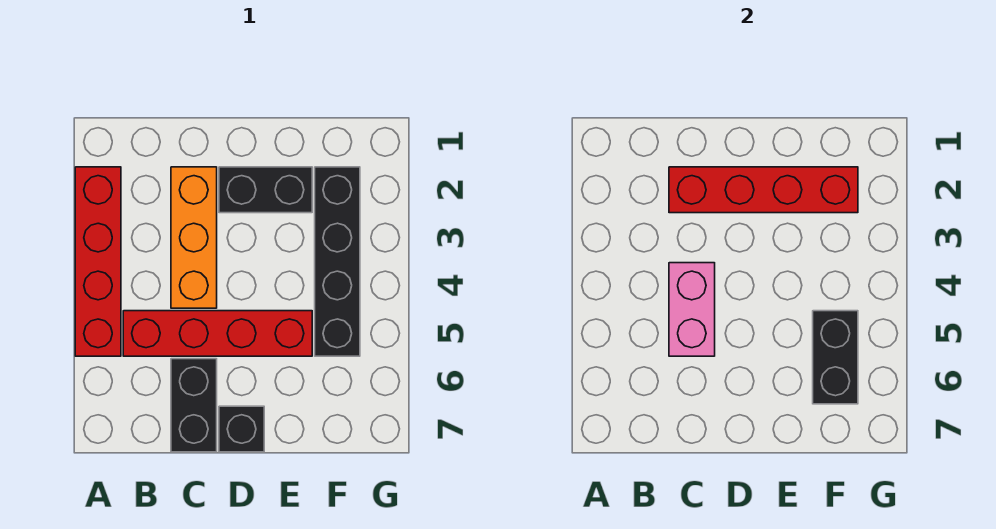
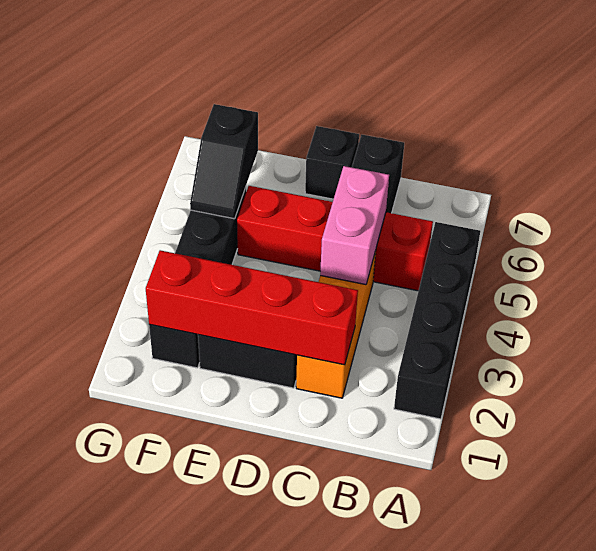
red brick A2:A5 level 1 -> black brick A2:A5 level 1
black brick F5:F6 level 2 -> black slope F5:F6 level 2 top 6

